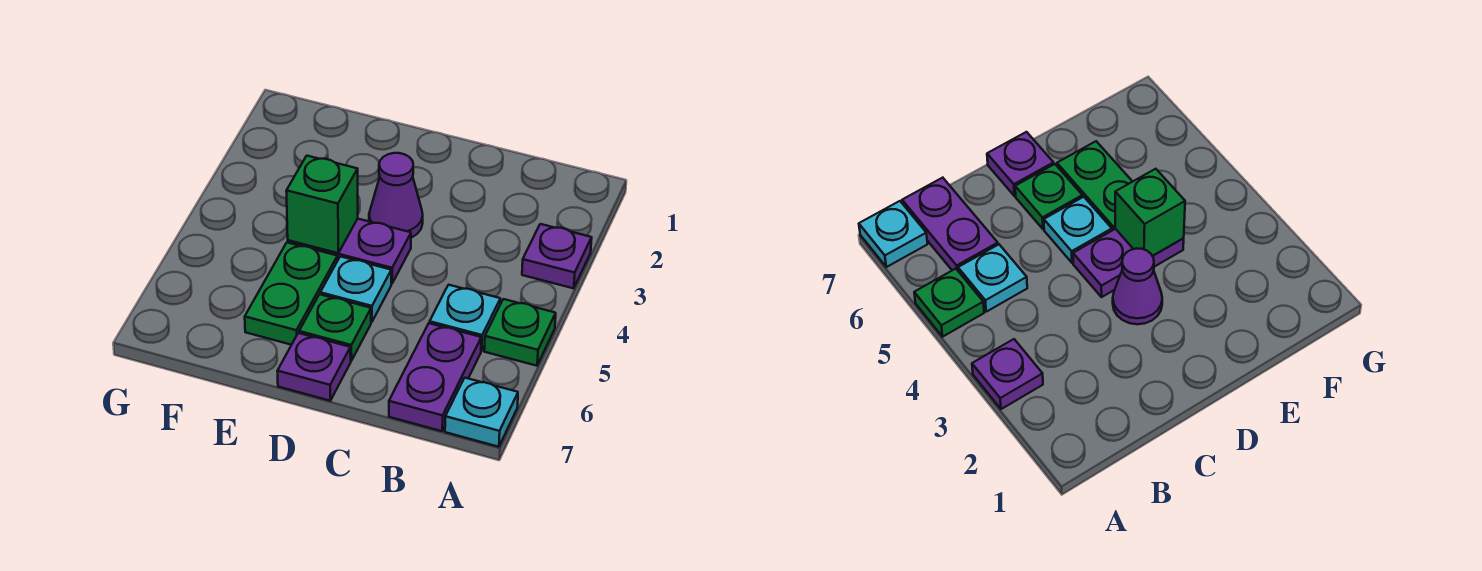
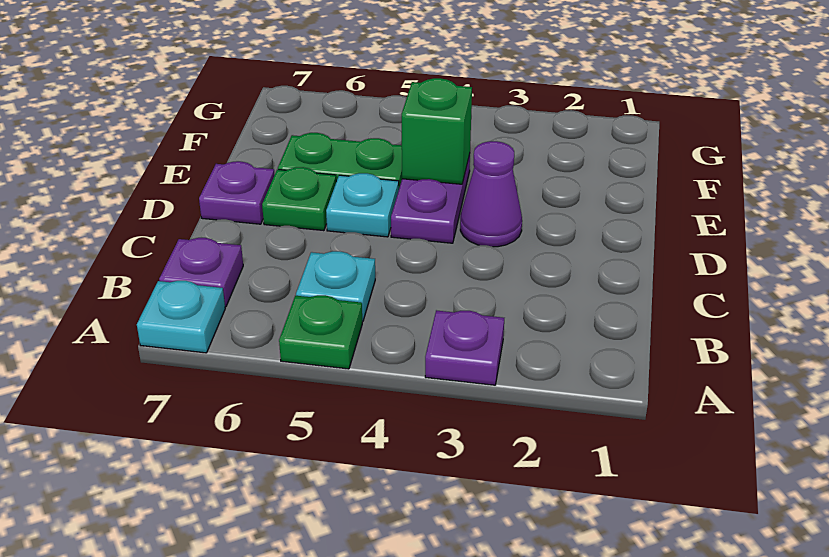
purple plate B6:B7 level 1 -> purple plate B7 level 1

